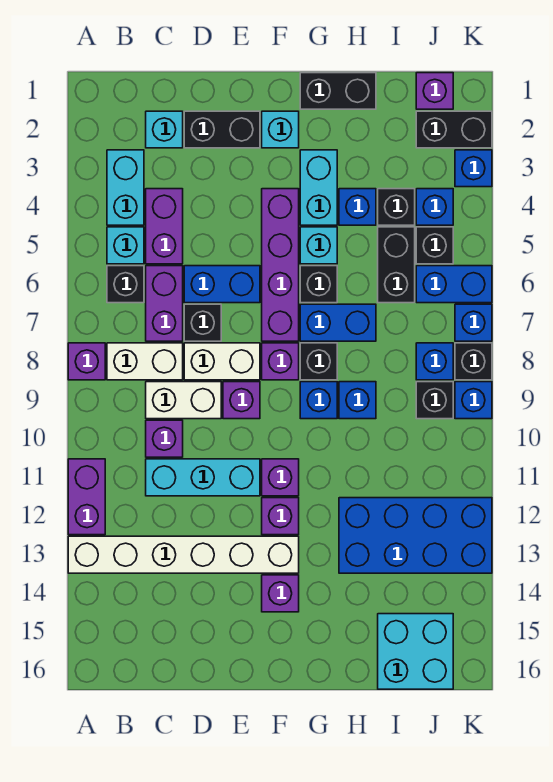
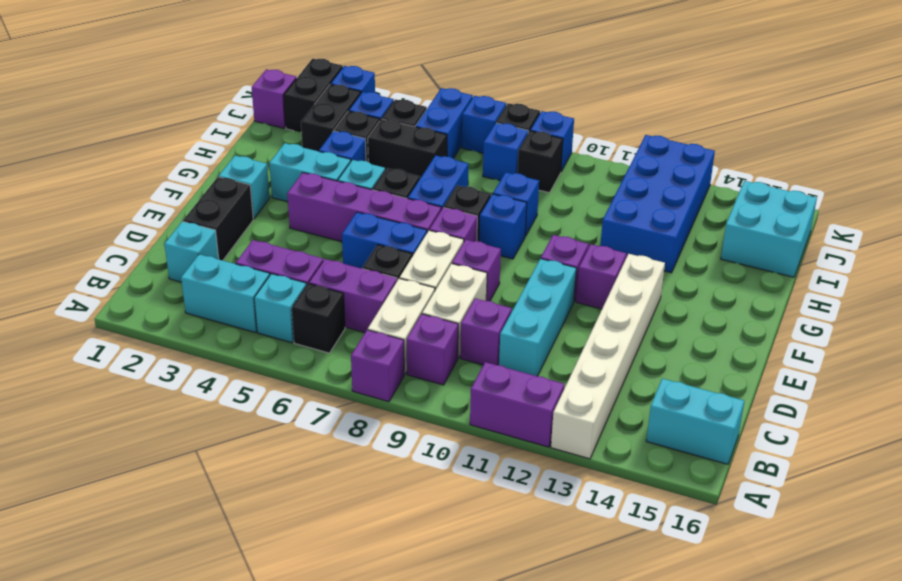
none -> cyan brick B15:B16 level 1
blue brick D6:E6 level 1 -> blue brick E6:E7 level 1
purple brick F14 level 1 -> purple brick B9 level 1
black brick G1:H1 level 1 -> black brick I3:J3 level 1

